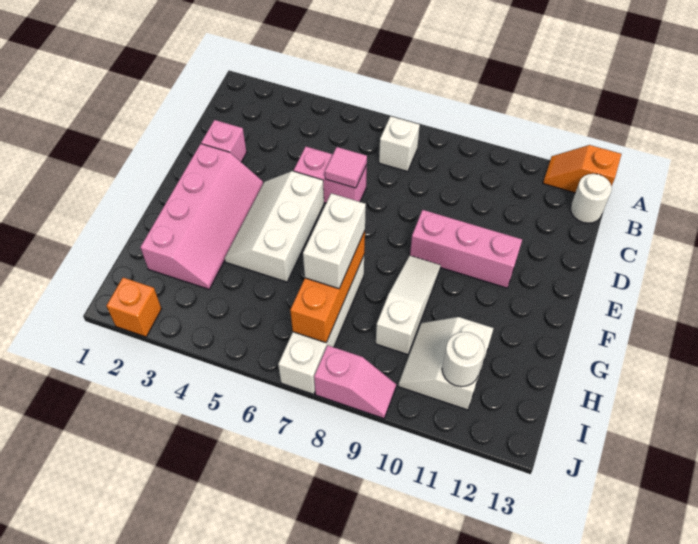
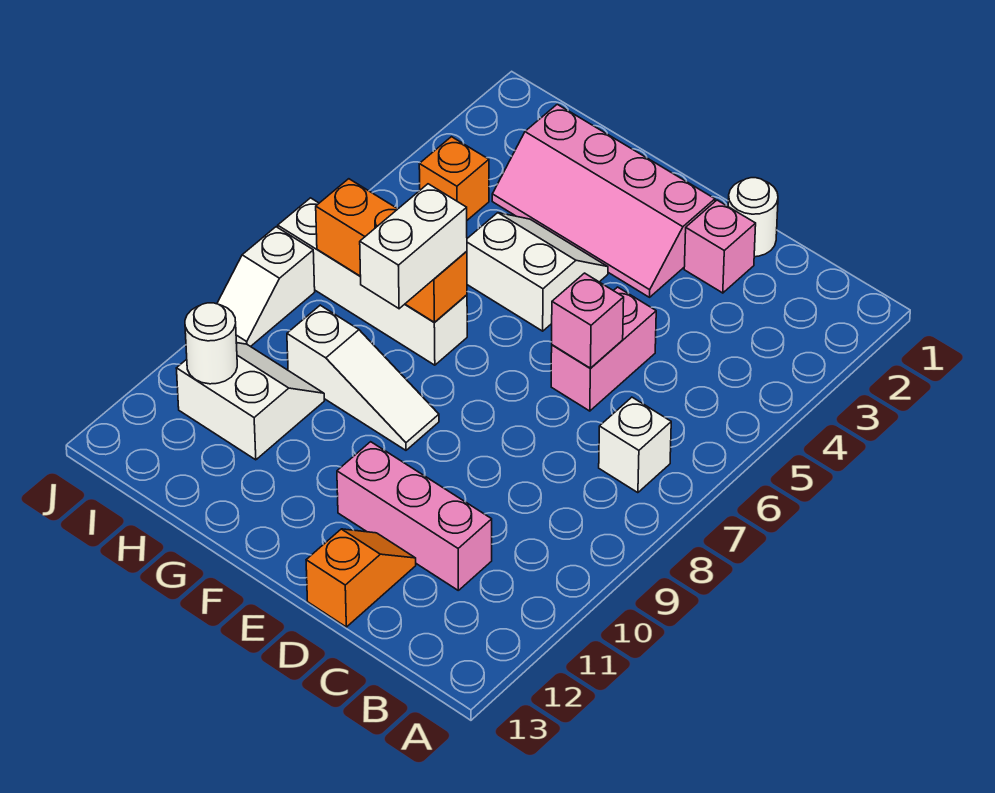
orange slope A12:A13 level 1 top 13 -> orange slope D12:D13 level 1 top 13
white round brick B13 level 1 -> white round brick D1 level 1
pink tile D6 level 2 -> pink brick D6 level 2
white slope E4:G5 level 1 top 5 -> white slope F4:G5 level 1 top 5
pink brick E9:E11 level 1 -> pink brick C11:E11 level 1
white brick G7:H7 level 3 -> white brick G7:G8 level 3
orange brick J2 level 1 -> orange brick I4 level 1
pink slope J8:J9 level 1 top 8 -> white slope J8:J9 level 1 top 8

